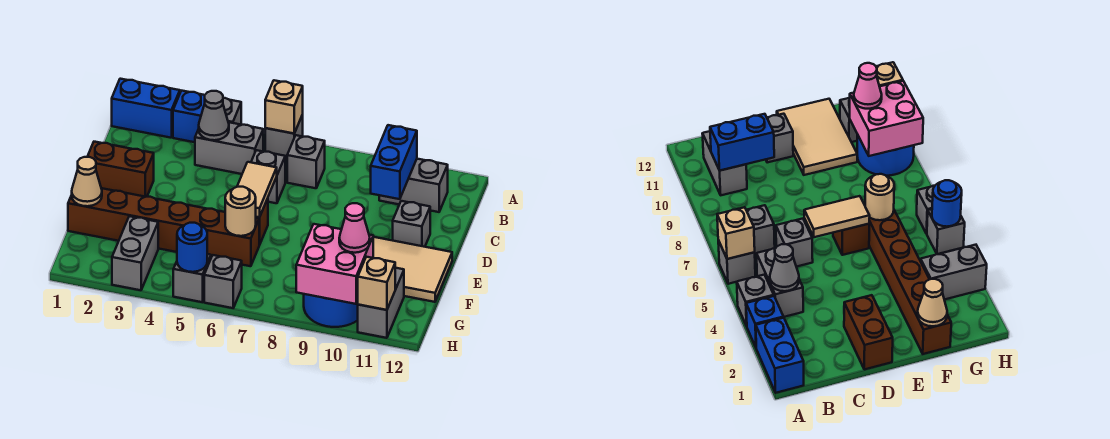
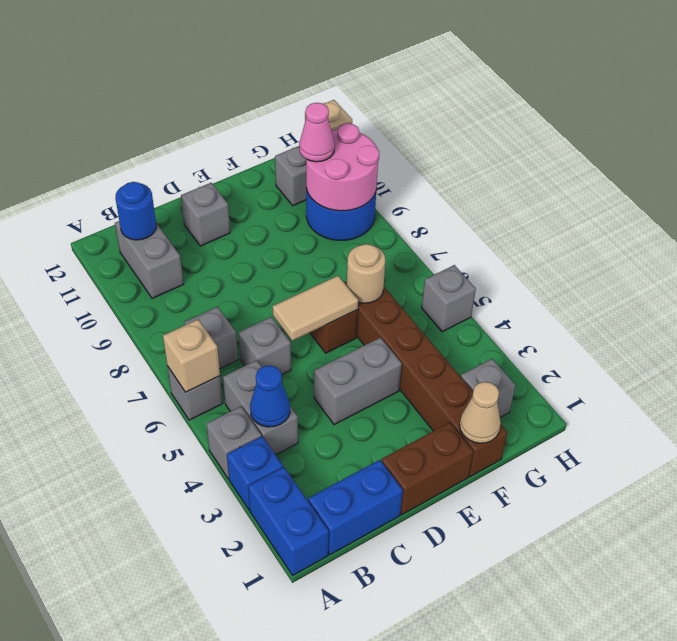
grey cone B4 level 2 -> blue cone B4 level 2
blue brick B10:C10 level 2 -> blue brick B1:C1 level 1
brown brick D1:D2 level 1 -> brown brick D1:E1 level 1
tan tile E10:F12 level 1 -> none
grey brick G3:H3 level 1 -> grey brick D4:E4 level 1
pink brick G9:H10 level 2 -> pink round brick G9:H10 level 2
blue round brick H5 level 2 -> blue round brick B11 level 2
grey brick H6 level 1 -> grey brick G2 level 1

